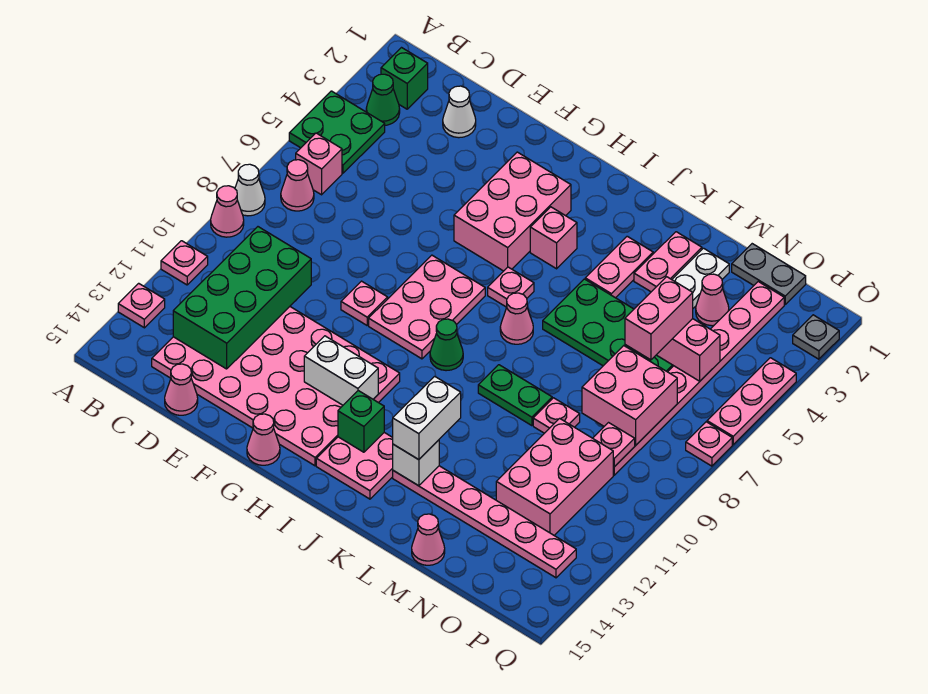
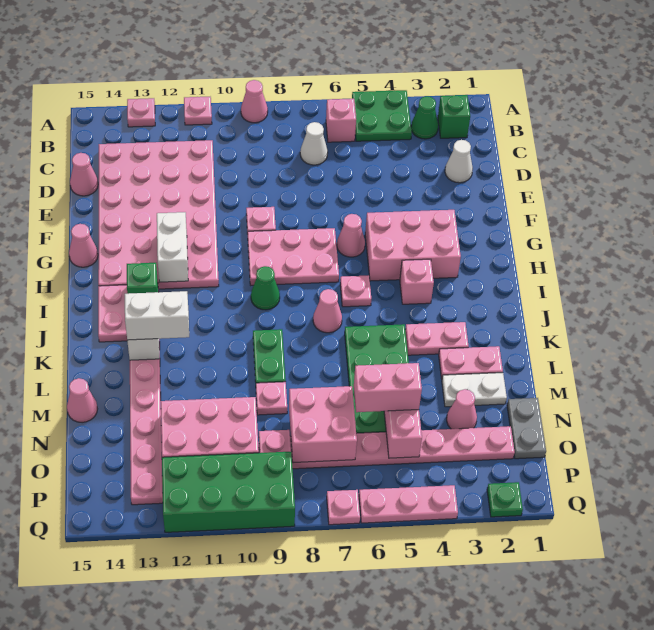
white cone A8 level 1 -> white cone C7 level 1
pink cone B7 level 1 -> pink cone G6 level 1
green brick C10:D13 level 2 -> green brick P9:Q12 level 1
grey plate Q2 level 1 -> green plate Q2 level 1

